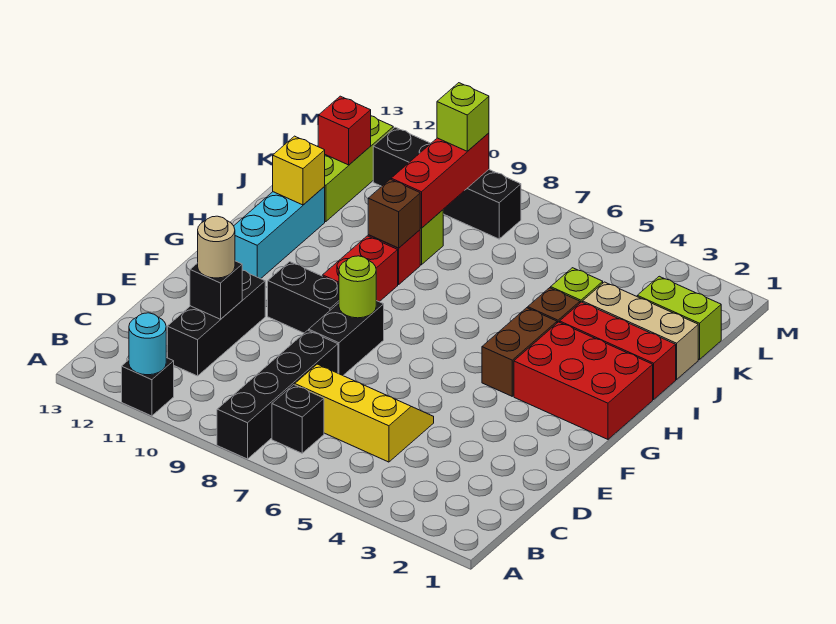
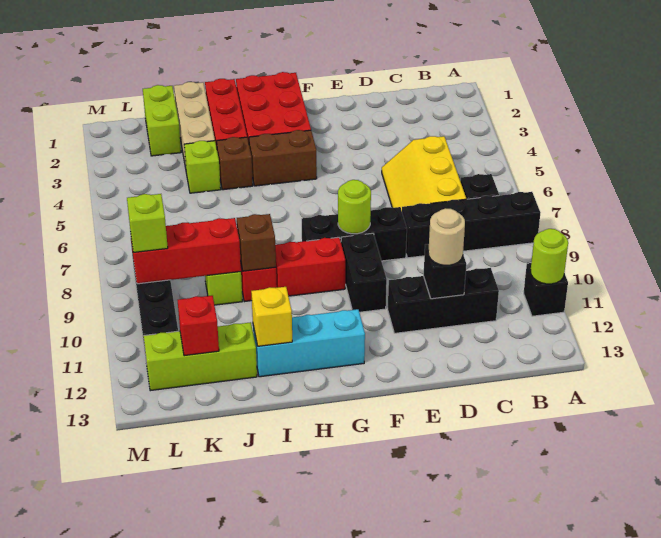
cyan round brick A11 level 2 -> lime round brick A11 level 2
black brick E8:F8 level 1 -> black brick E8:G8 level 1

